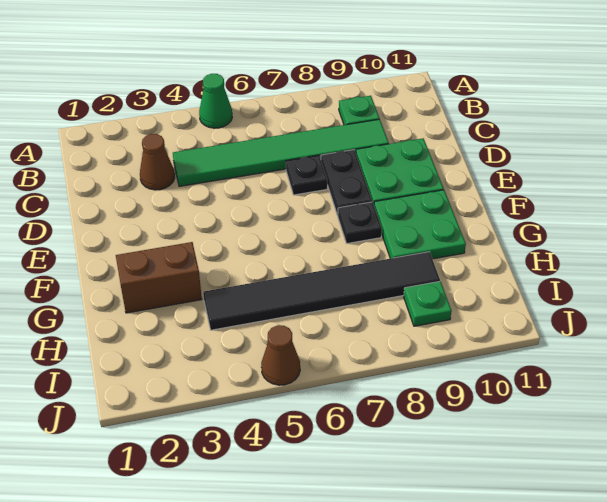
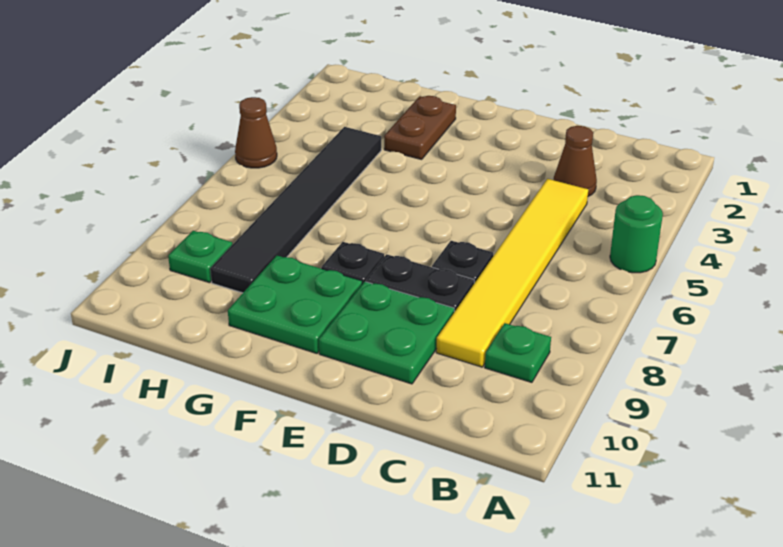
green cone A5 level 1 -> green round brick A5 level 1
green tile C4:C9 level 1 -> yellow tile C4:C9 level 1
brown brick G2:G3 level 1 -> brown plate G2:G3 level 1

